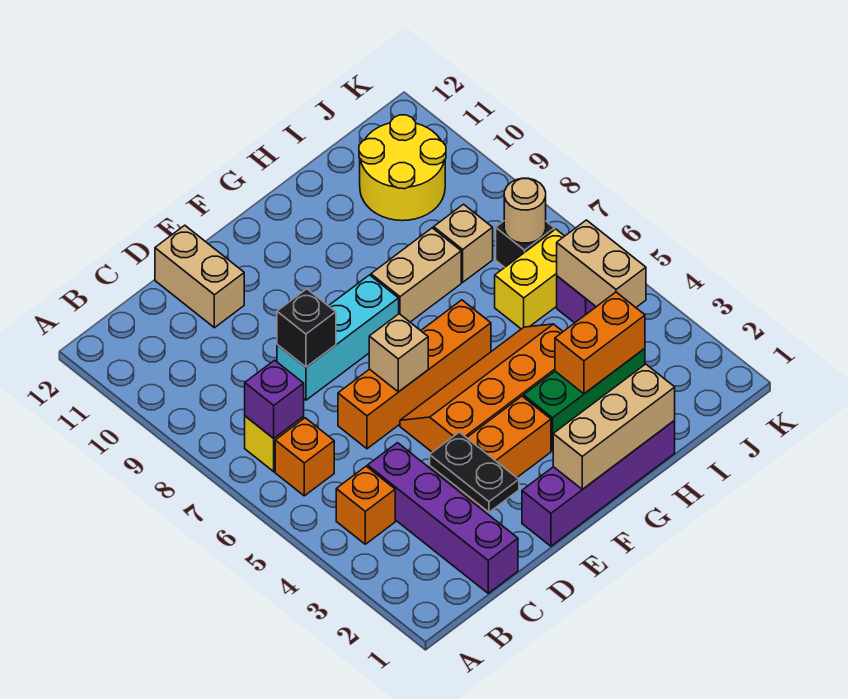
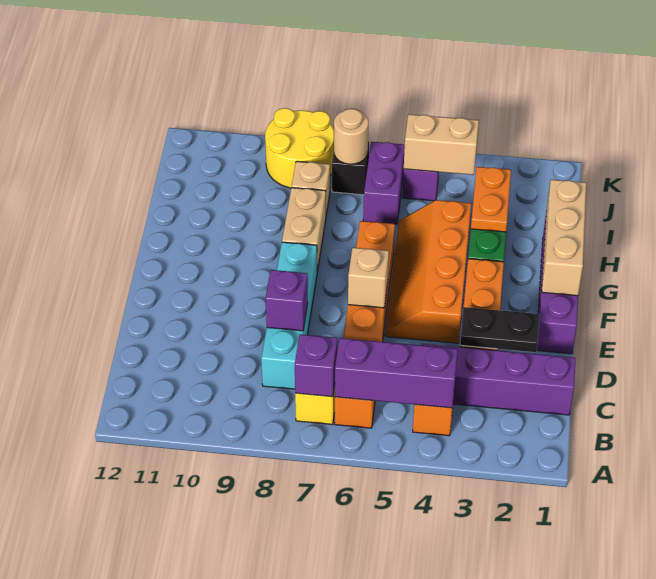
none -> purple brick B4:B6 level 2
cyan brick D8:F8 level 1 -> cyan brick C8:F8 level 1
black brick D8 level 2 -> purple brick D8 level 2
tan brick D11:D12 level 1 -> none
orange brick H3:I3 level 2 -> orange plate H3:I3 level 2
yellow brick I6:J6 level 1 -> purple brick I6:J6 level 1
yellow round brick I10:J11 level 1 -> yellow round brick J8:K9 level 1

